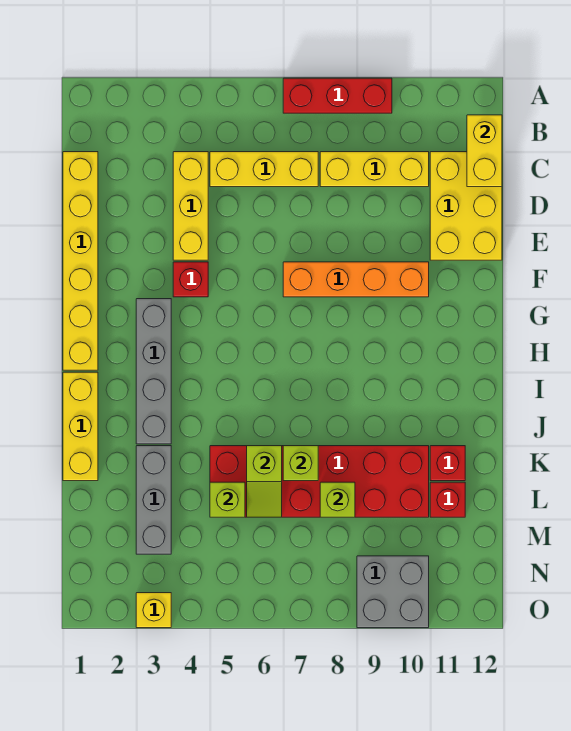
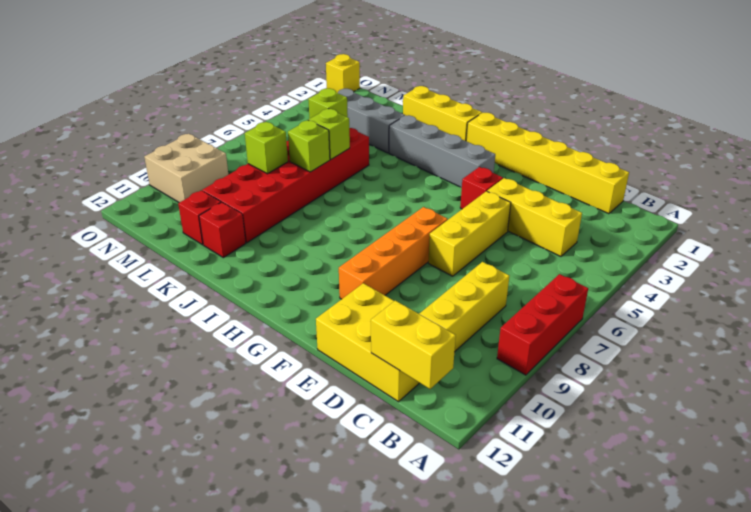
yellow brick C5:C7 level 1 -> yellow brick E5:E7 level 1
grey brick N9:O10 level 1 -> tan brick N9:O10 level 1
yellow brick O3 level 1 -> yellow brick O1 level 1

